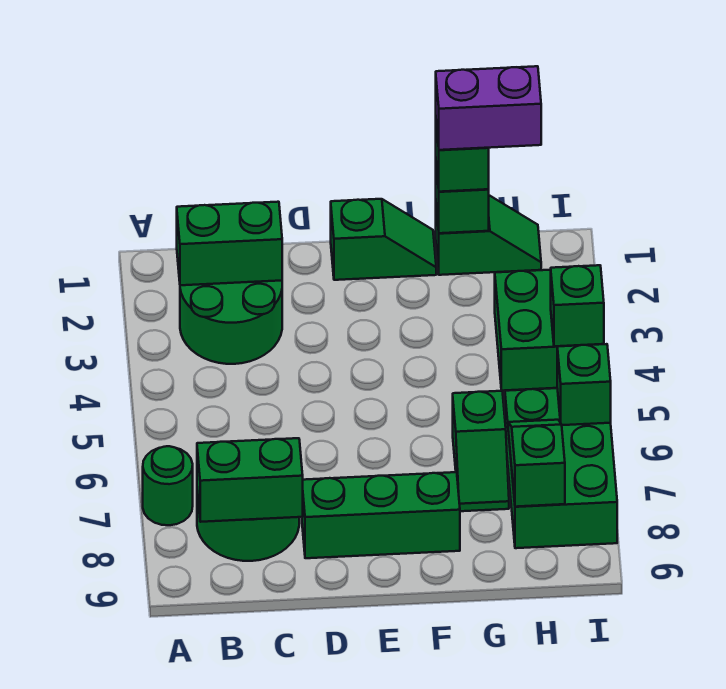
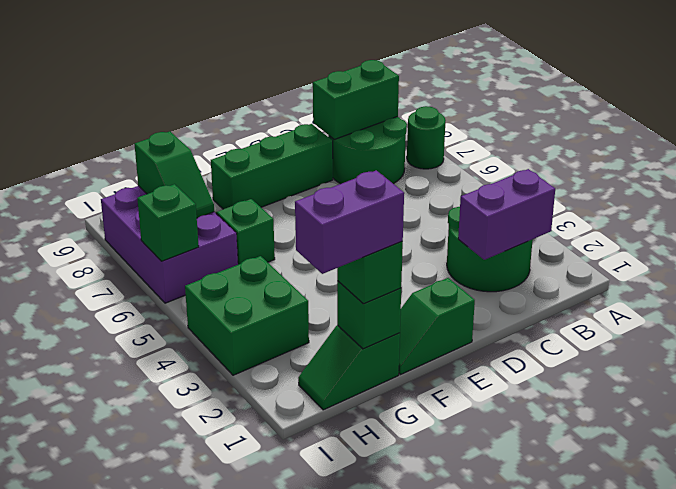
green brick B2:C2 level 2 -> purple brick B2:C2 level 2
green brick H6:I8 level 1 -> purple brick H6:I8 level 1
green brick I4 level 2 -> none

